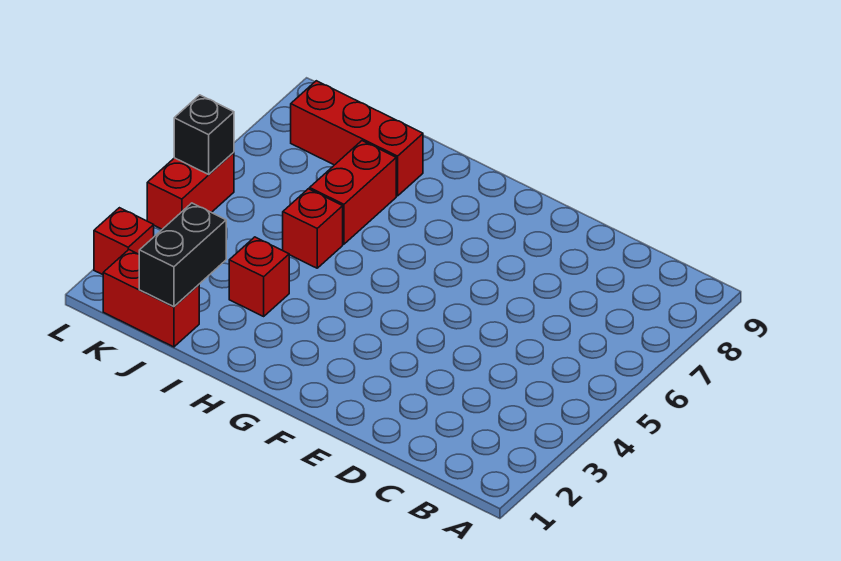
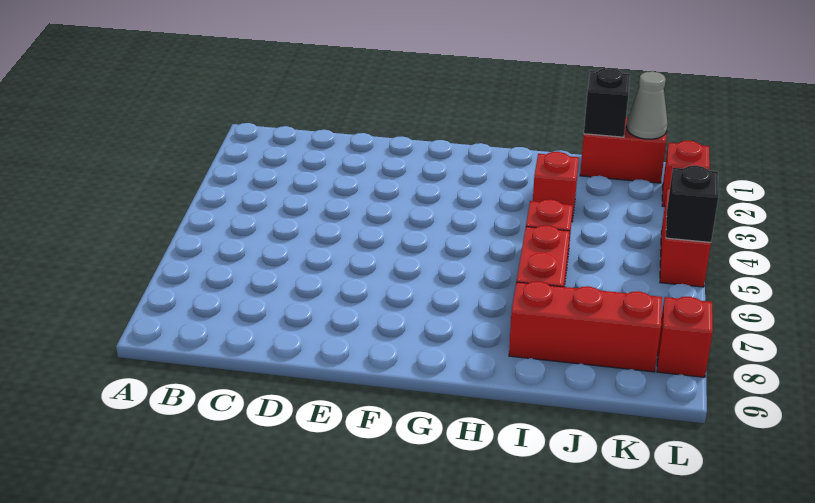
black brick J1:J2 level 2 -> black brick J1 level 2
none -> grey cone K1 level 2
none -> red brick L8 level 1

